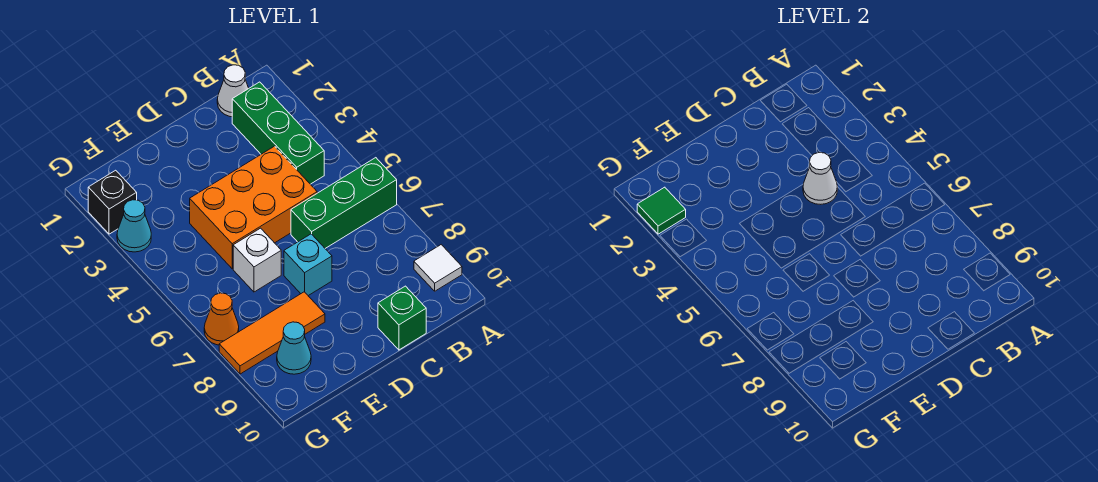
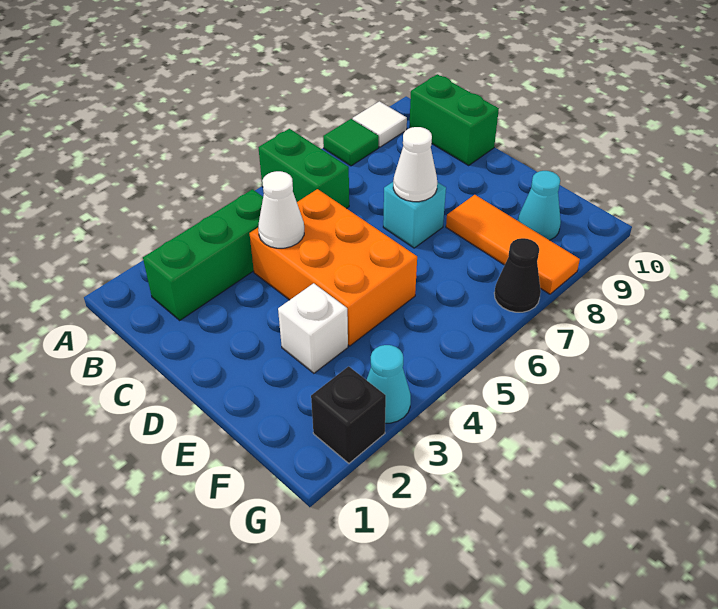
green brick A6:C6 level 1 -> green brick A6:B6 level 1
white cone B1 level 1 -> white cone D7 level 2
green brick C10 level 1 -> green brick B10:C10 level 1
white brick E6 level 1 -> white brick E3 level 1
green tile G2 level 2 -> green tile A8 level 1
orange cone G7 level 1 -> black cone G7 level 1

